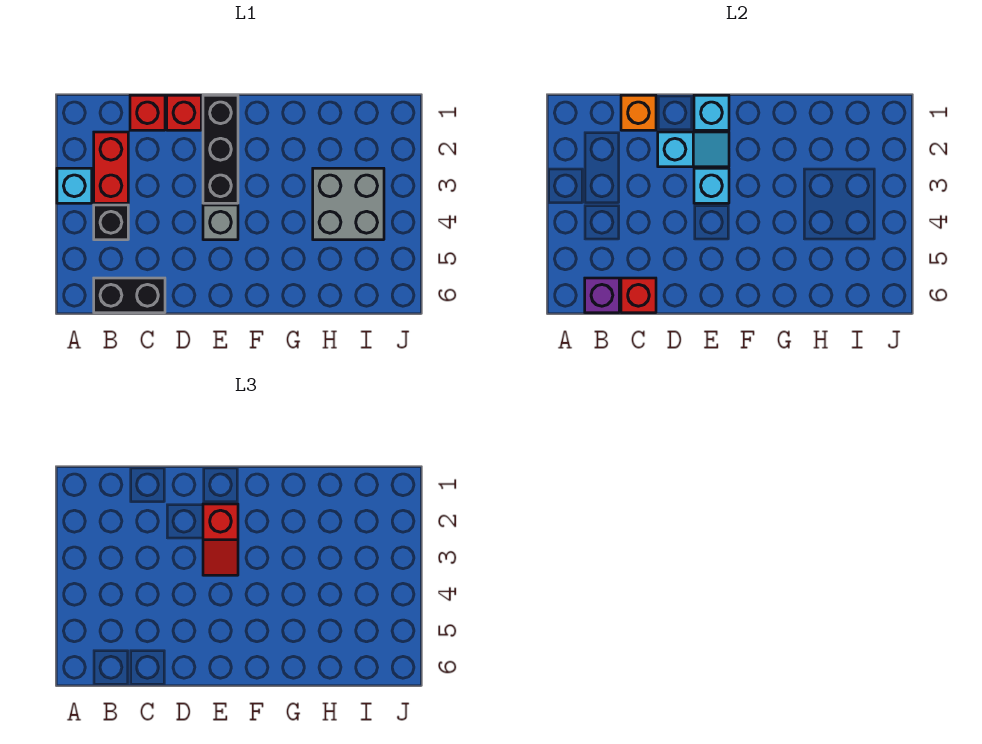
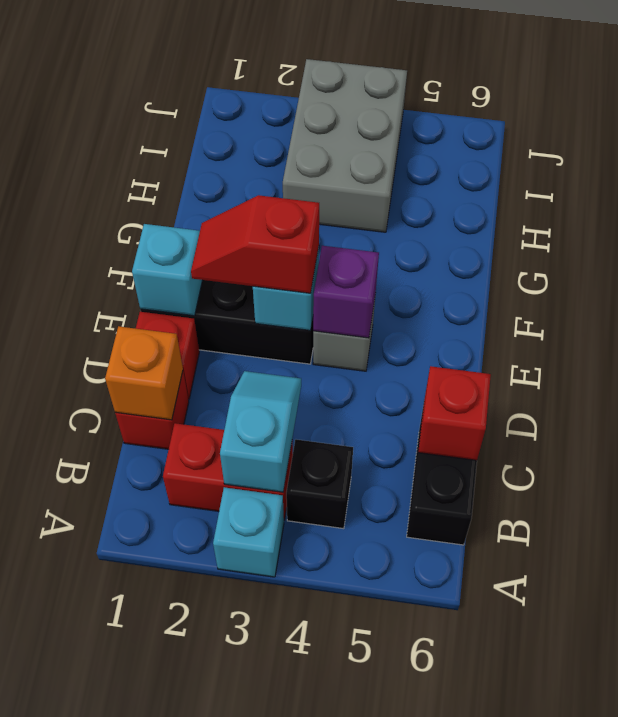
purple brick B6 level 2 -> purple brick E4 level 2
cyan slope D2:E2 level 2 top D -> cyan slope B3:C3 level 2 top B
red slope E2:E3 level 3 top 2 -> red slope E2:E3 level 3 top 3
grey brick H3:I4 level 1 -> grey brick H3:J4 level 1

